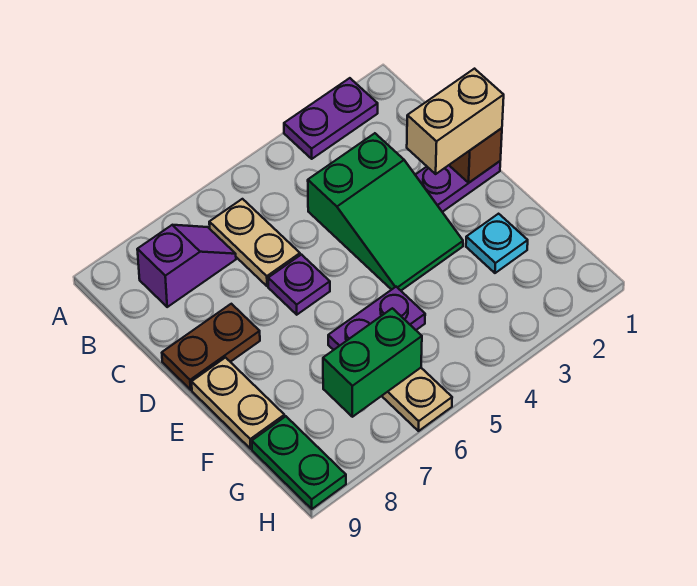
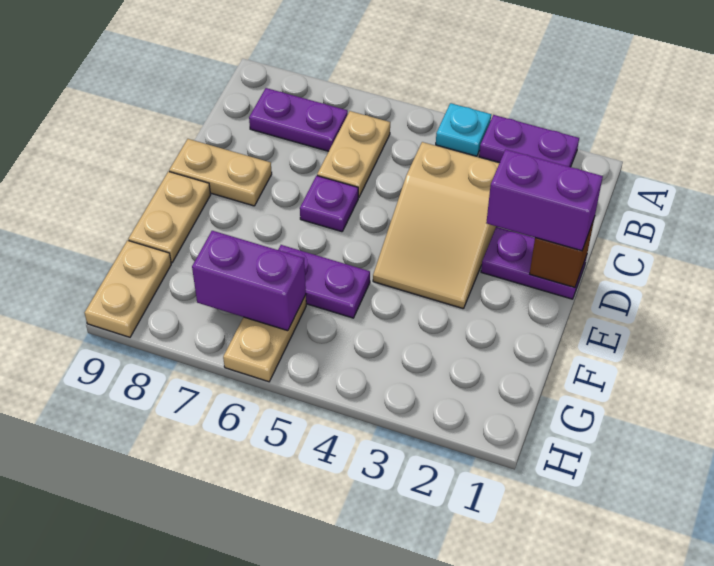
purple slope B7:B8 level 1 top 8 -> purple plate B7:B8 level 1
green slope C3:E4 level 1 top C -> tan slope C3:E4 level 1 top C
tan brick D1:D2 level 3 -> purple brick D1:D2 level 3
brown plate D8:D9 level 1 -> tan plate D8:D9 level 1
cyan plate F2 level 1 -> cyan plate A4 level 1
green brick G6:G7 level 2 -> purple brick G6:G7 level 2
green plate G9:H9 level 1 -> tan plate G9:H9 level 1

